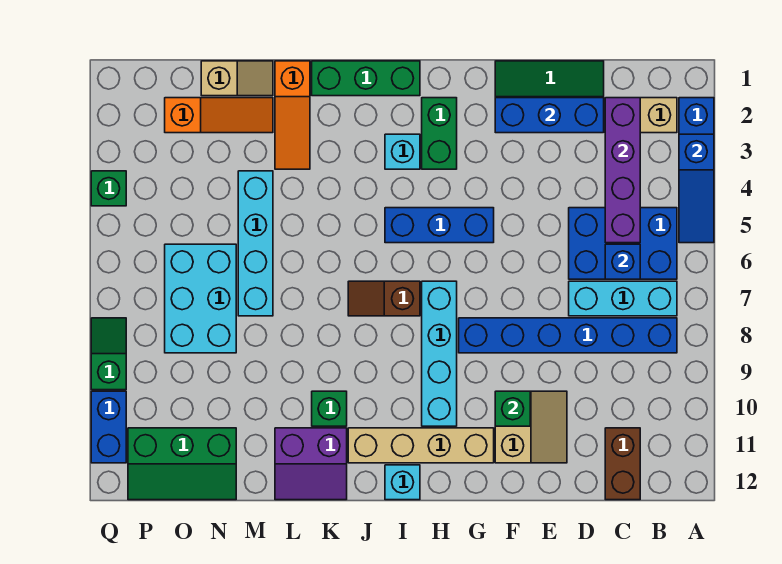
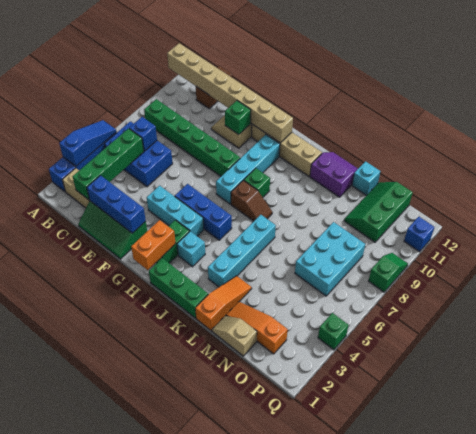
none -> tan brick A11:H11 level 2
cyan brick B7:D7 level 1 -> cyan brick F4:H4 level 1
blue brick B8:G8 level 1 -> green brick B8:G8 level 1
purple brick C2:C5 level 2 -> green brick C2:C5 level 2
none -> orange brick H1:H2 level 2
cyan brick I12 level 1 -> cyan brick M12 level 1
green brick K10 level 1 -> green brick I8 level 1
cyan brick M4:M7 level 1 -> cyan brick K3:K6 level 1
green slope N11:P12 level 1 top 11 -> green slope N10:O12 level 1 top O
green slope Q8:Q9 level 1 top 9 -> green slope Q8:Q9 level 1 top 8
blue brick Q10:Q11 level 1 -> blue brick Q11 level 1

